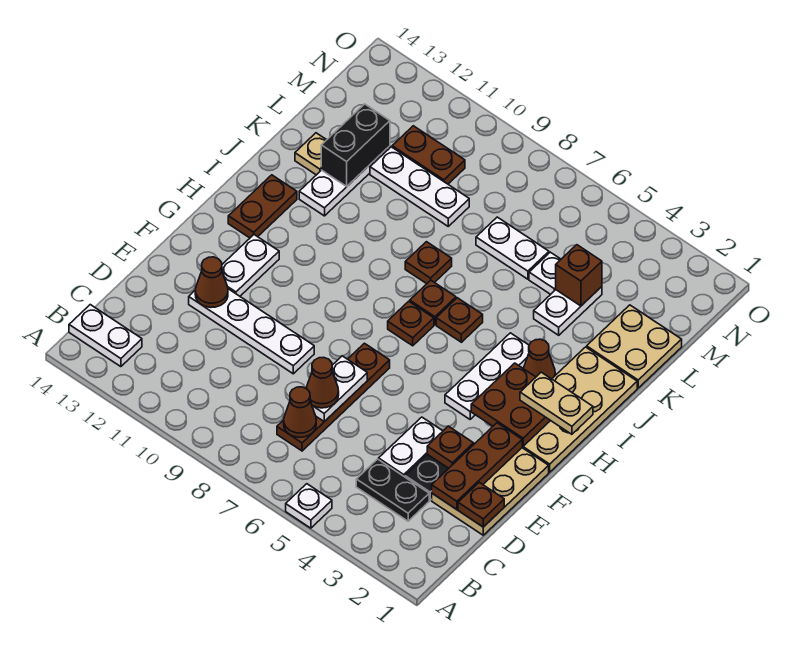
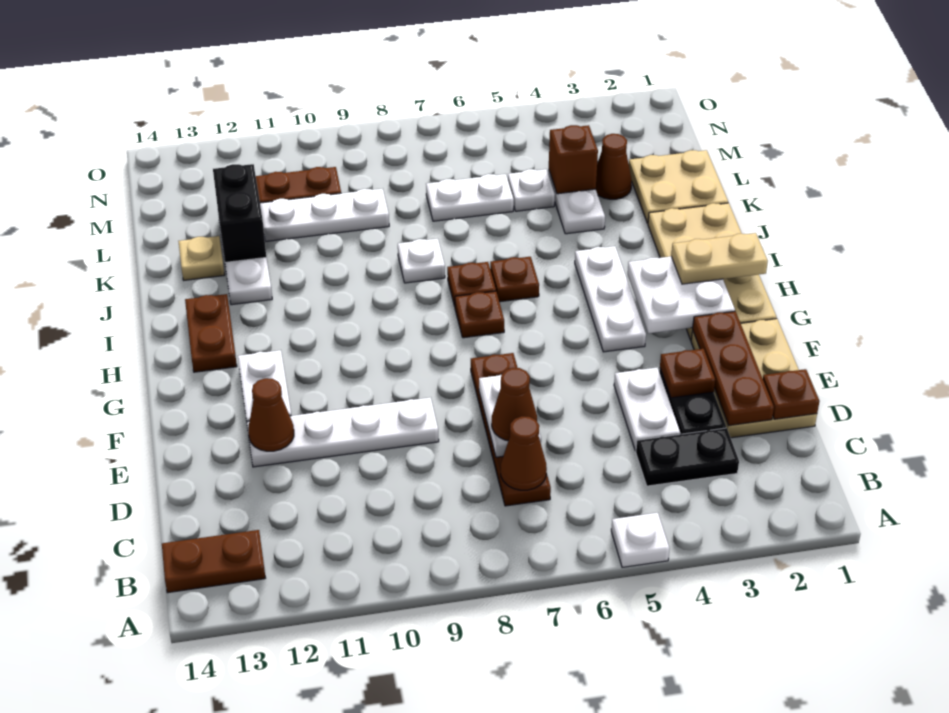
white plate B13:B14 level 1 -> brown plate B13:B14 level 1
brown plate G2:H3 level 2 -> white plate G2:H3 level 2
brown cone I3 level 1 -> brown cone L3 level 1
brown plate J8 level 1 -> white plate J8 level 1

